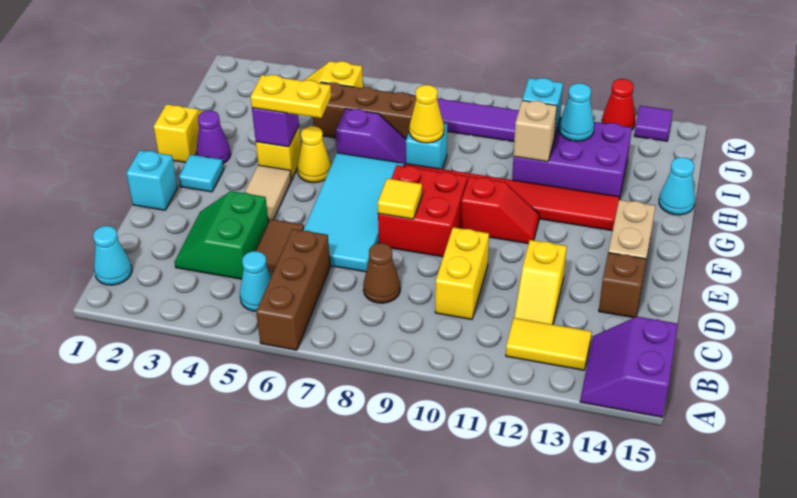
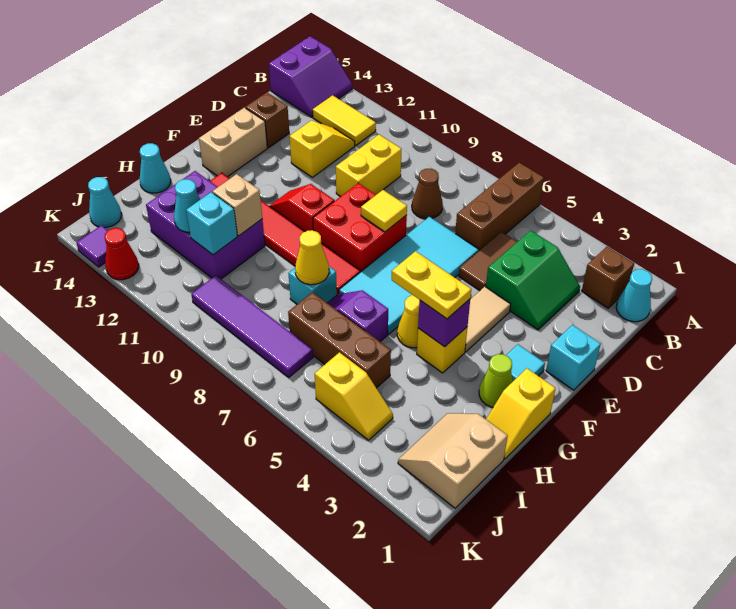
none -> brown brick B2 level 1
cyan cone B5 level 1 -> cyan cone J15 level 1
purple cone G2 level 1 -> lime cone G2 level 1
none -> tan slope I1:J2 level 1 top 1

